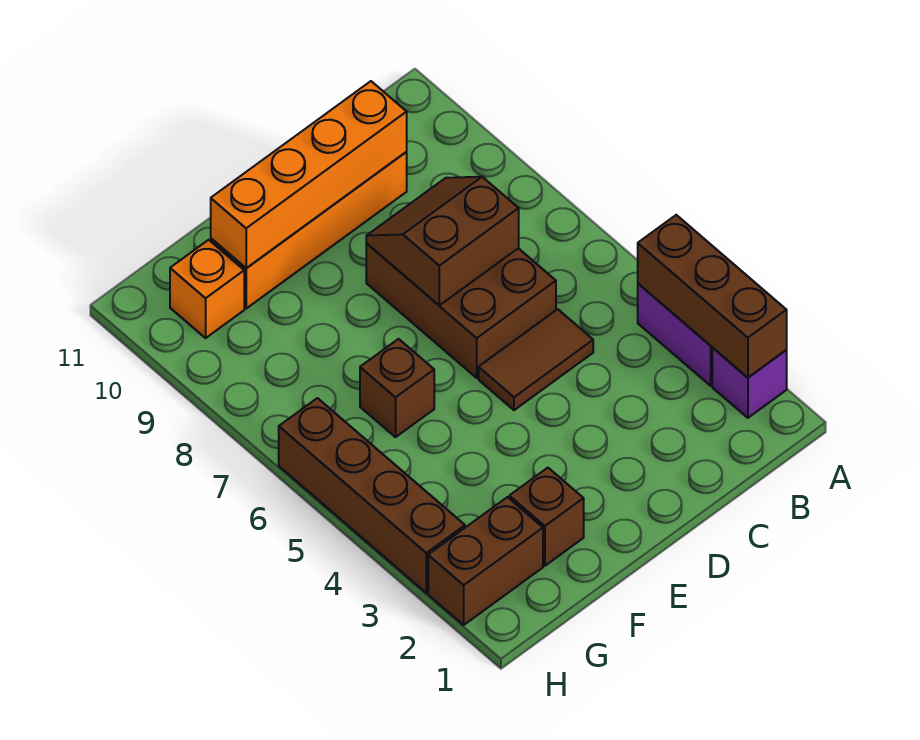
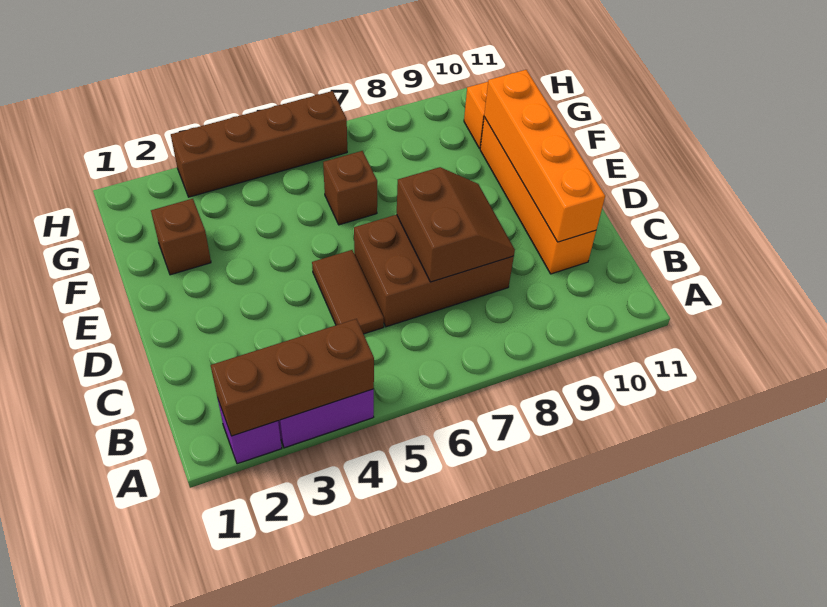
brown brick G2:H2 level 1 -> none

